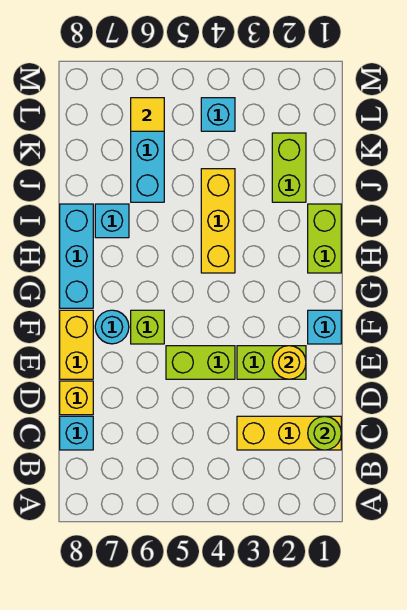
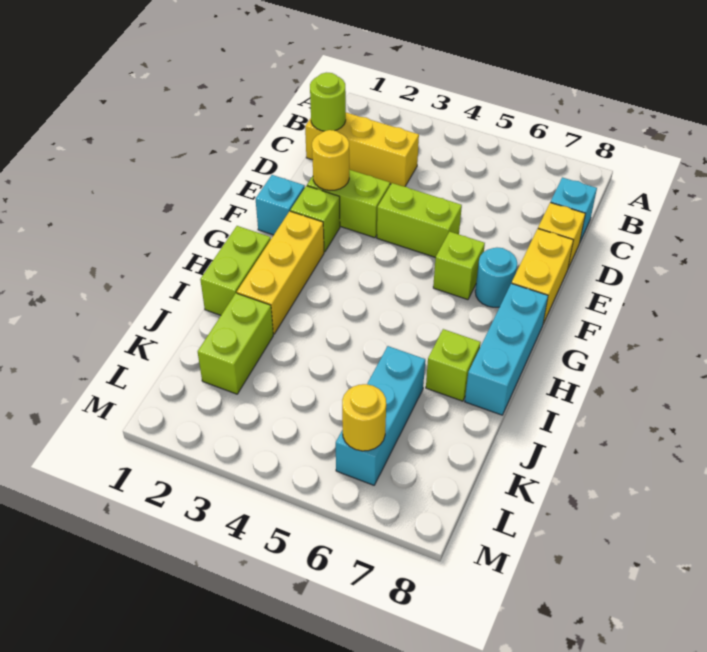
none -> lime brick F2 level 1
yellow brick H4:J4 level 1 -> yellow brick G2:I2 level 1
cyan brick I7 level 1 -> lime brick I7 level 1
cyan brick L4 level 1 -> none
yellow tile L6 level 2 -> yellow round brick L6 level 2

